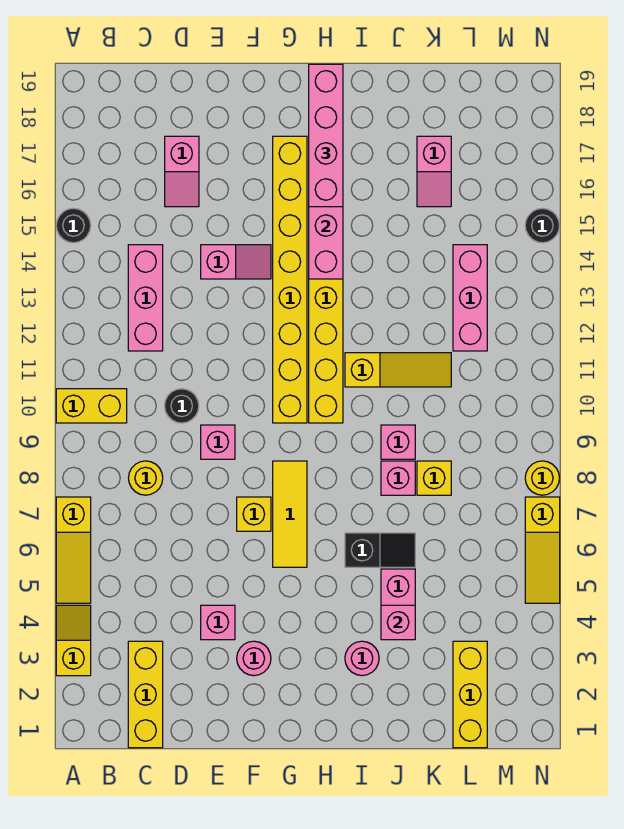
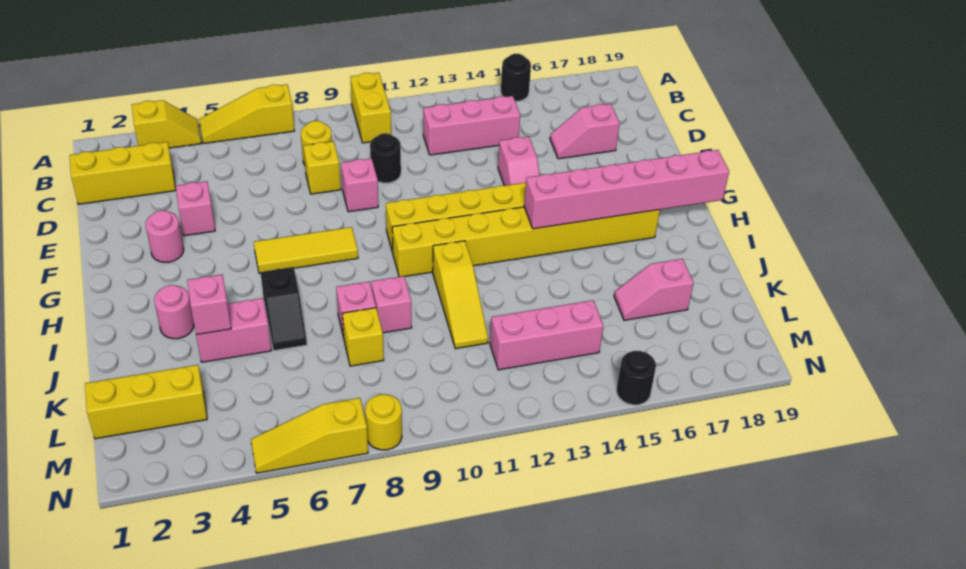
yellow brick F7 level 1 -> yellow brick D8 level 1
pink brick H16:H19 level 3 -> none

